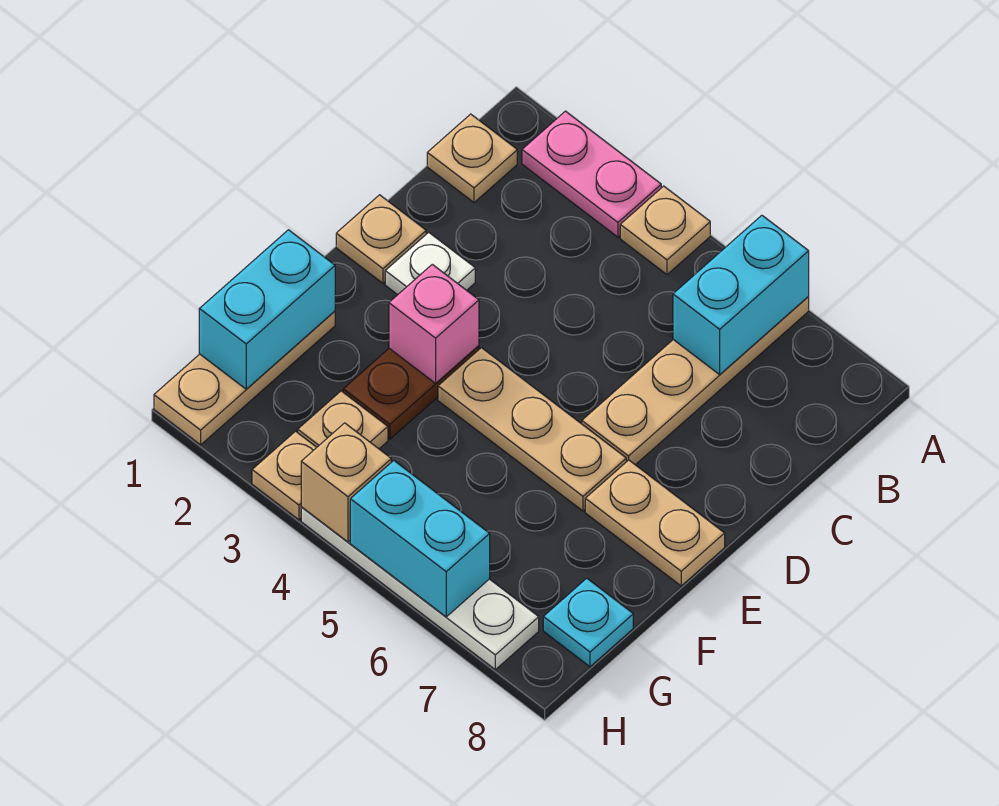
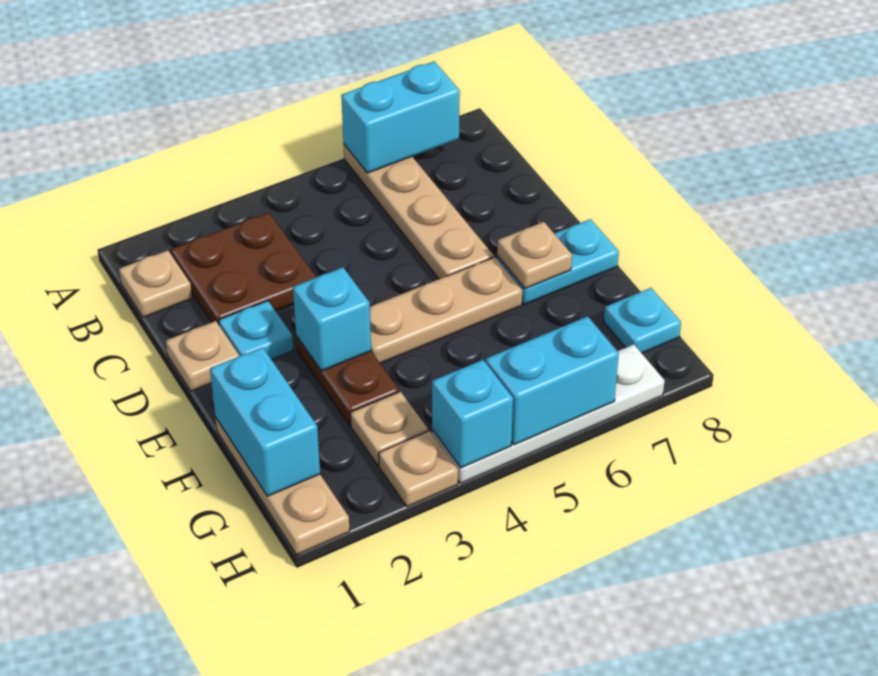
pink plate A2:A3 level 1 -> none
tan plate A4 level 1 -> tan plate E7 level 2
cyan brick A6:B6 level 2 -> cyan brick A6:A7 level 2
none -> brown plate B2:C3 level 1
white plate D2 level 1 -> cyan plate D2 level 1
pink brick E3 level 2 -> cyan brick E3 level 2
tan plate E7:E8 level 1 -> cyan plate E7:E8 level 1
tan brick H4 level 2 -> cyan brick H4 level 2

